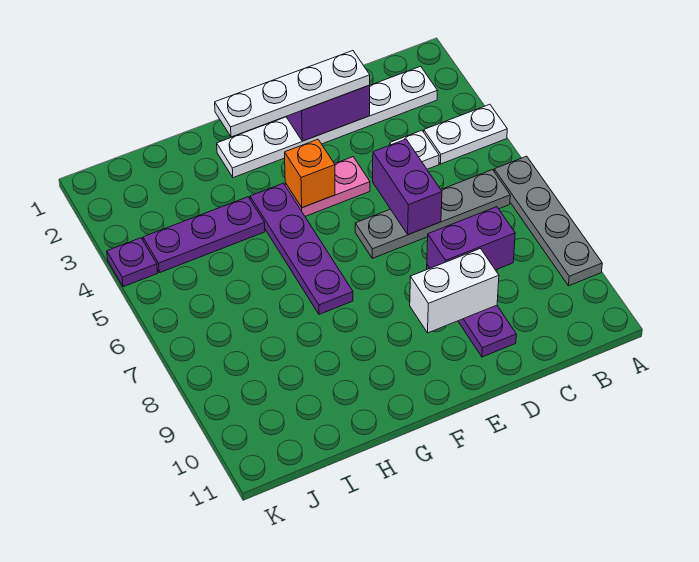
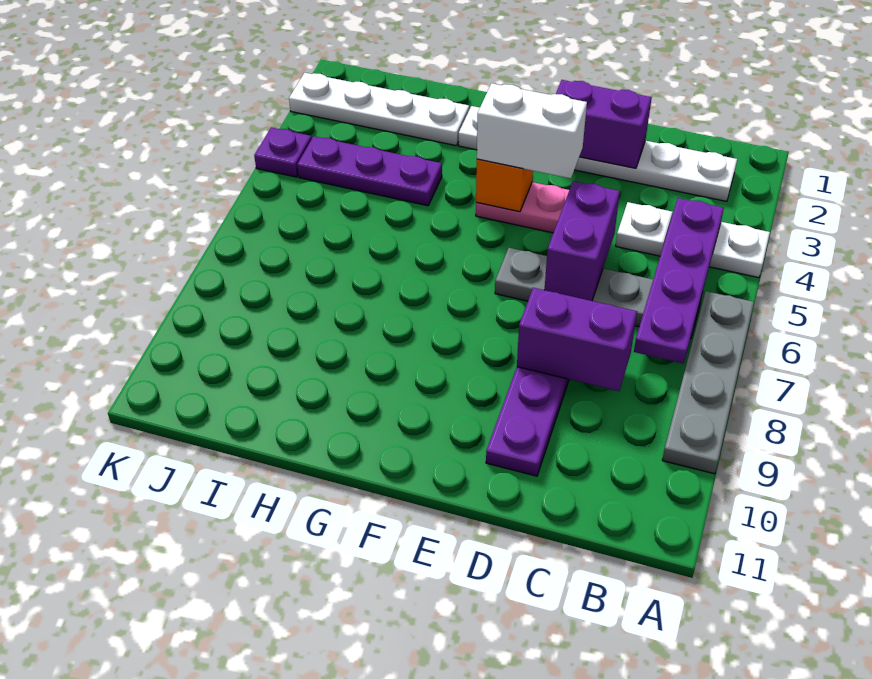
white plate D2:G2 level 3 -> white plate H2:K2 level 1
white brick D9:E9 level 2 -> white brick E4:F4 level 3
purple plate G4:G7 level 1 -> purple plate B4:B7 level 2

